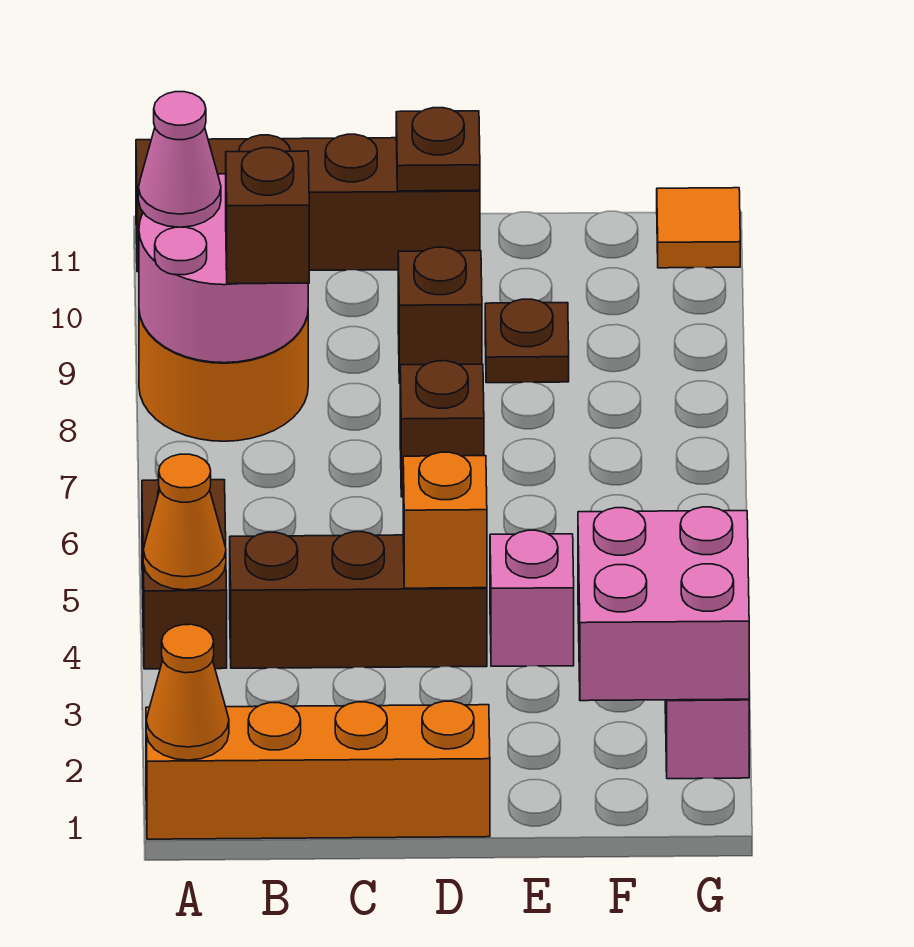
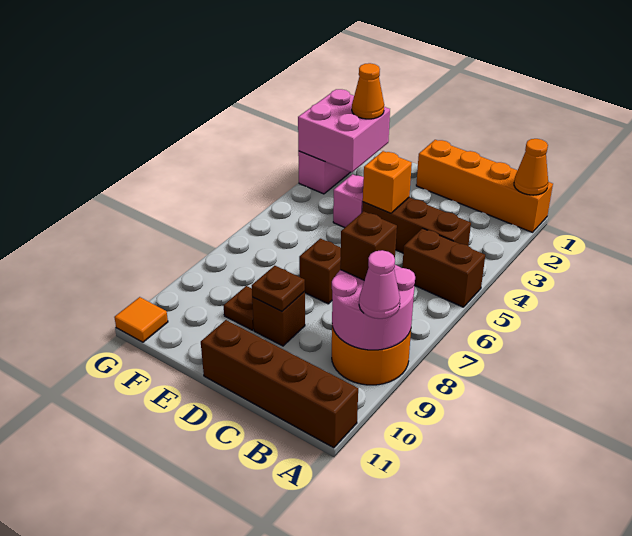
brown brick A4:A5 level 1 -> brown brick A5:B5 level 1
orange cone A4 level 2 -> orange cone F2 level 3
brown plate D11 level 2 -> brown plate D9 level 2

